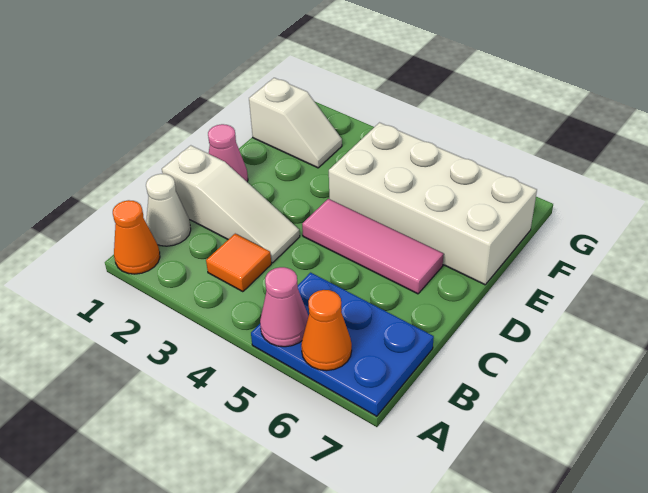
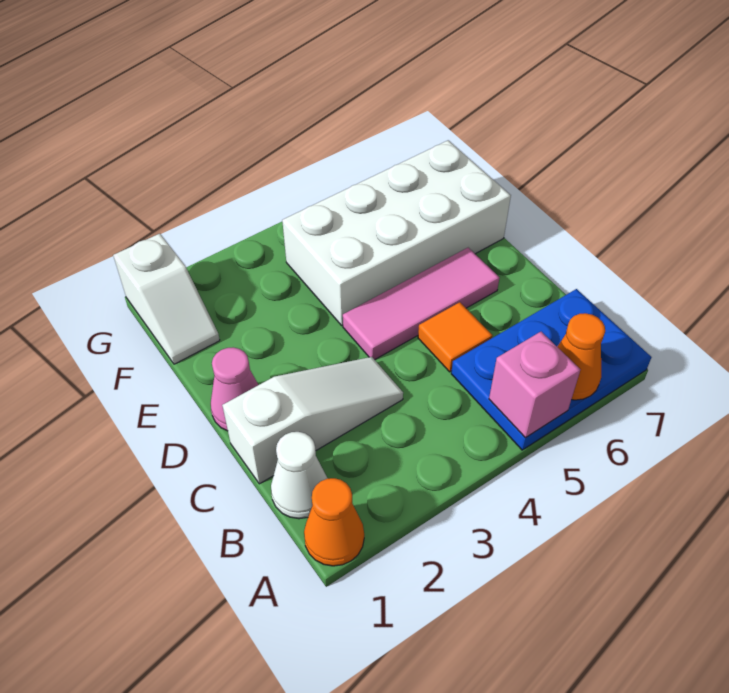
pink cone A5 level 2 -> pink brick A5 level 2
orange tile B3 level 1 -> orange tile C5 level 1
white slope F1:F2 level 1 top 1 -> white slope F1:G1 level 1 top G

